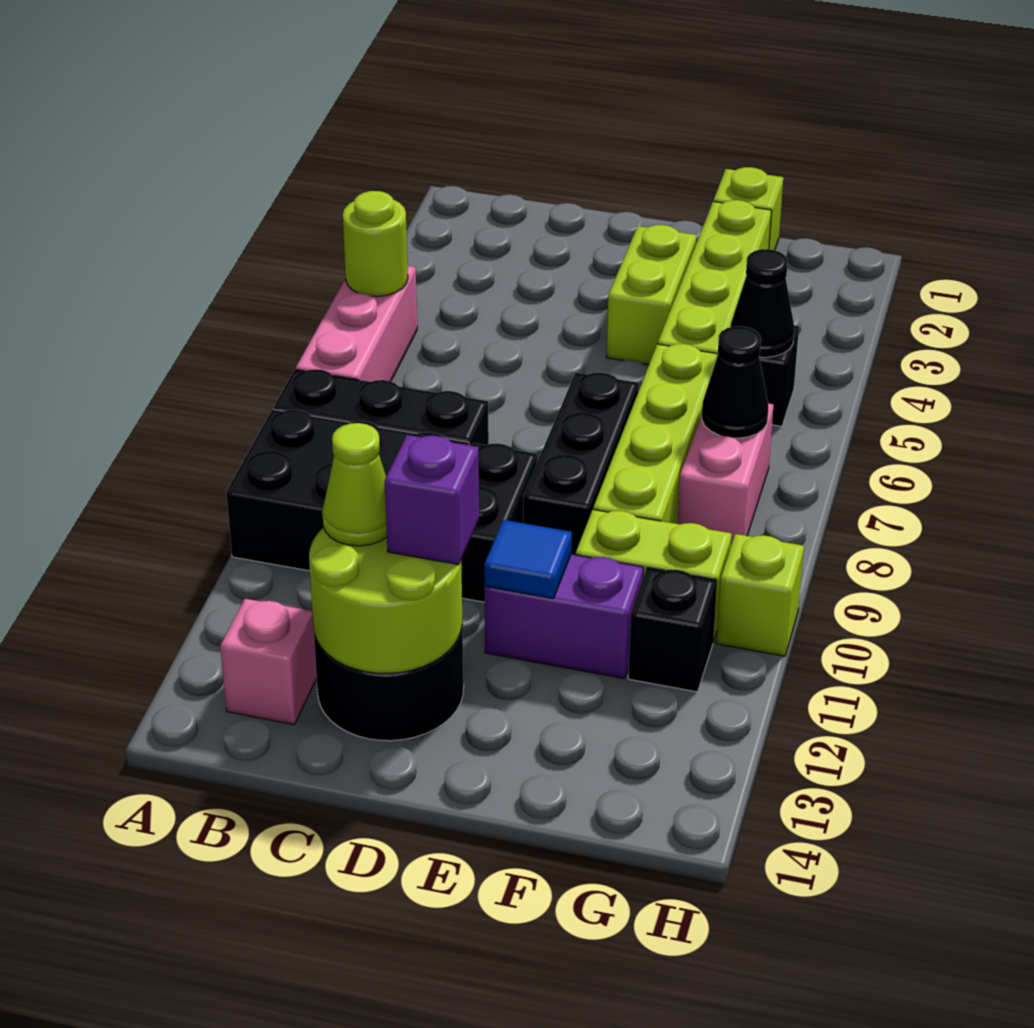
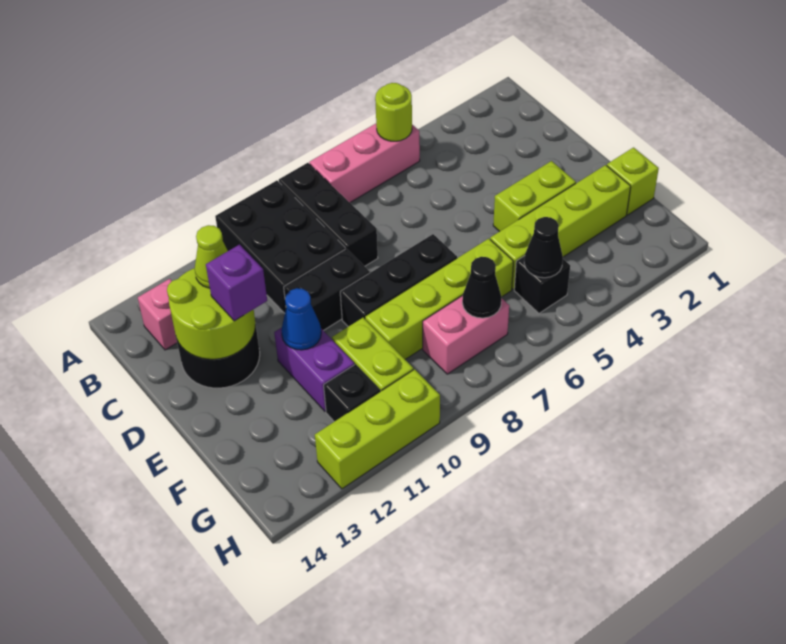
blue tile E11 level 2 -> blue cone E11 level 2
lime brick H10 level 1 -> lime brick H10:H12 level 1

